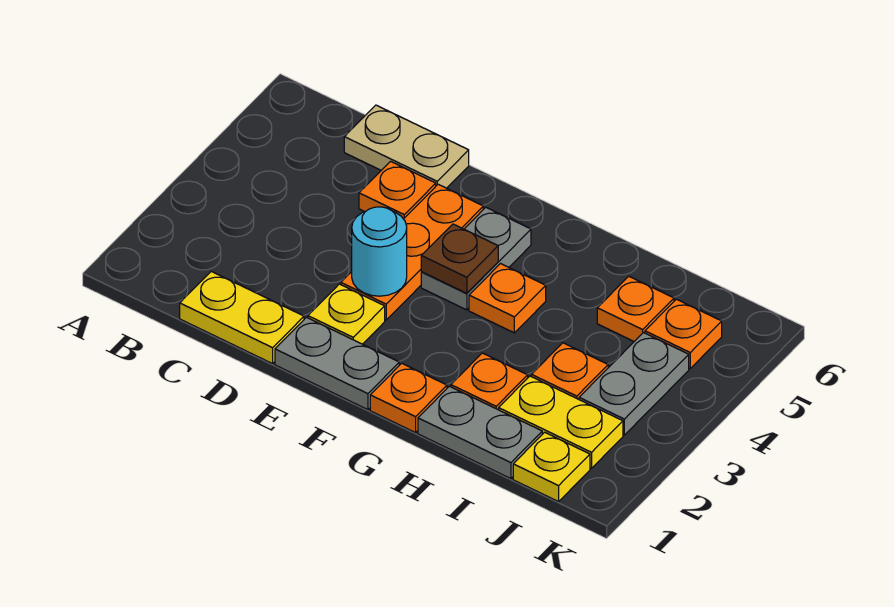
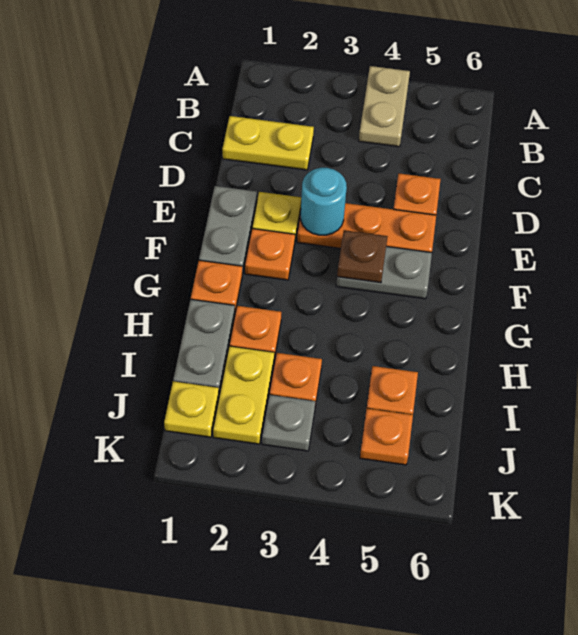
yellow plate C1:D1 level 1 -> yellow plate C1:C2 level 1
tan plate C6:D6 level 1 -> tan plate A4:B4 level 1
orange plate G4 level 1 -> orange plate F2 level 1
grey plate J3:J4 level 1 -> grey plate J3 level 1

